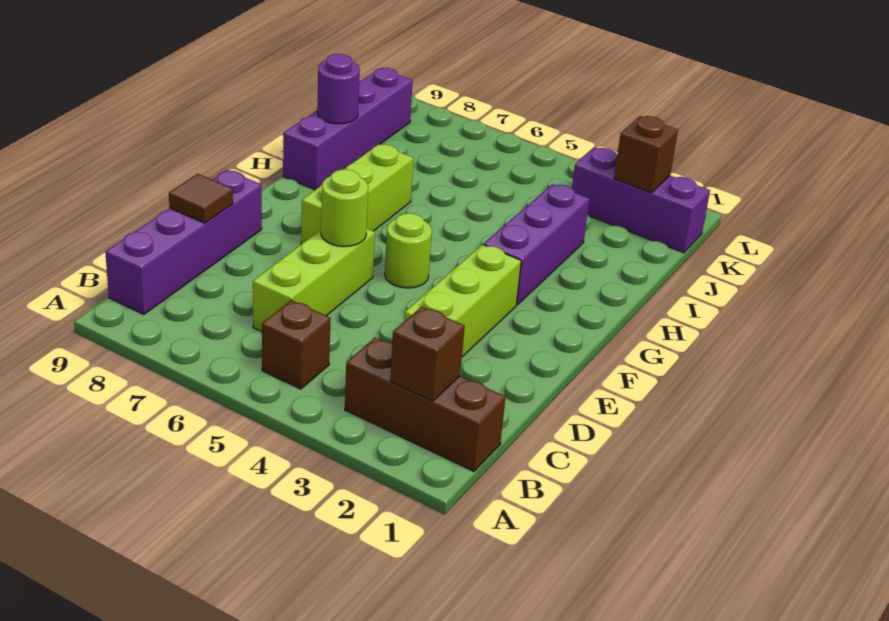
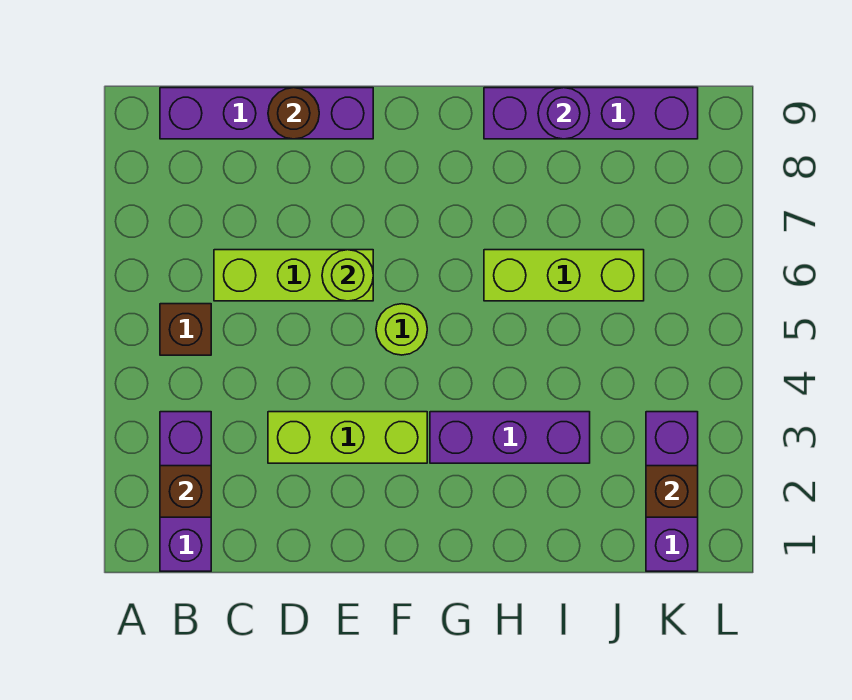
brown brick B1:B3 level 1 -> purple brick B1:B3 level 1
brown tile D9 level 2 -> brown round brick D9 level 2
lime brick F7:H7 level 1 -> lime brick H6:J6 level 1

